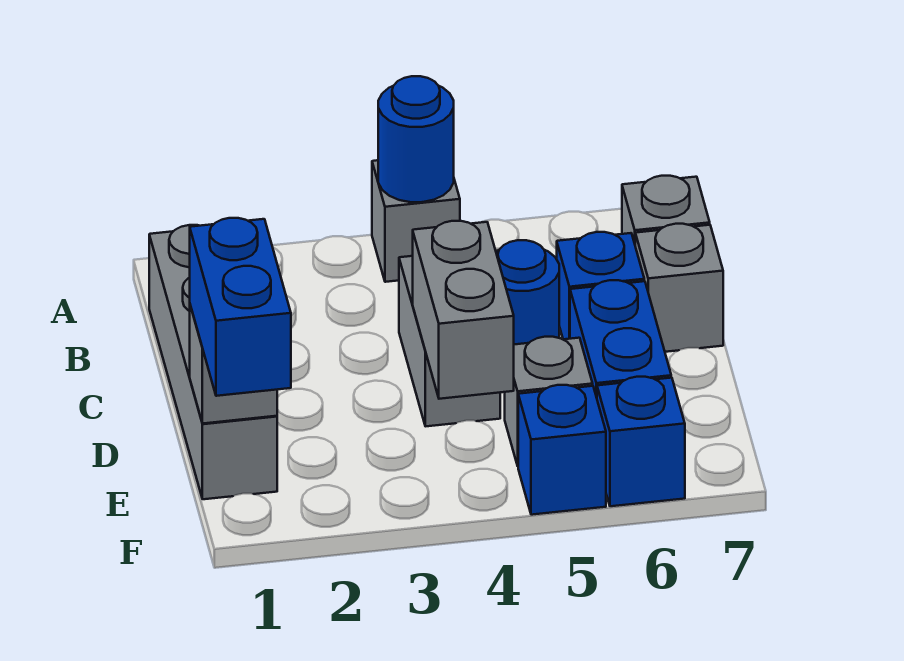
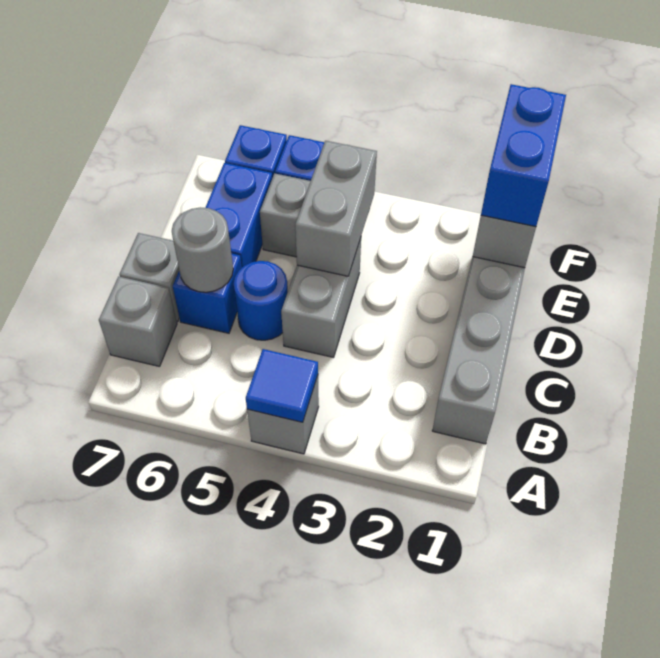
blue round brick A4 level 2 -> blue tile A4 level 2
none -> grey round brick C6 level 2

